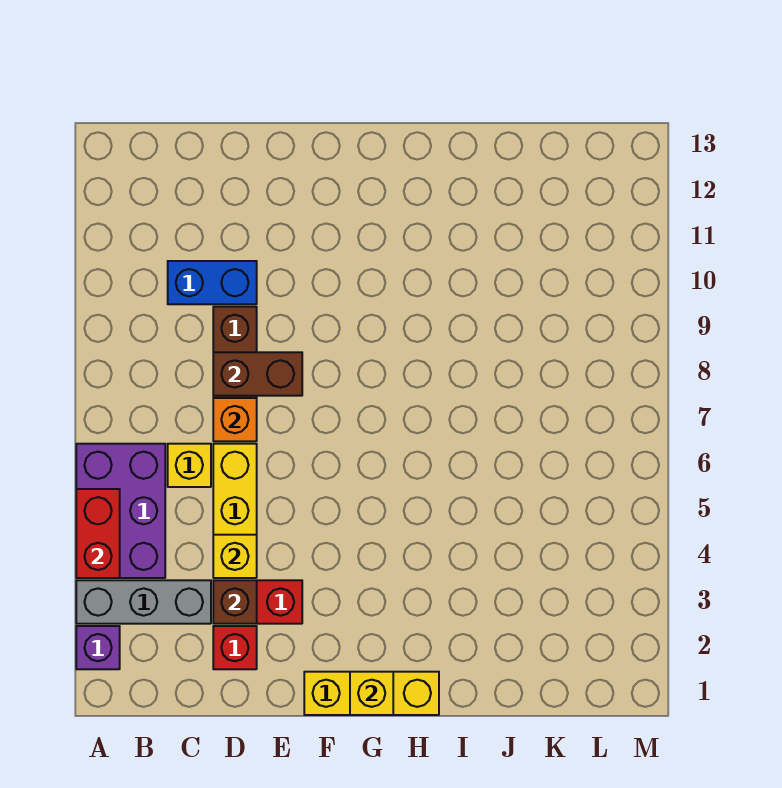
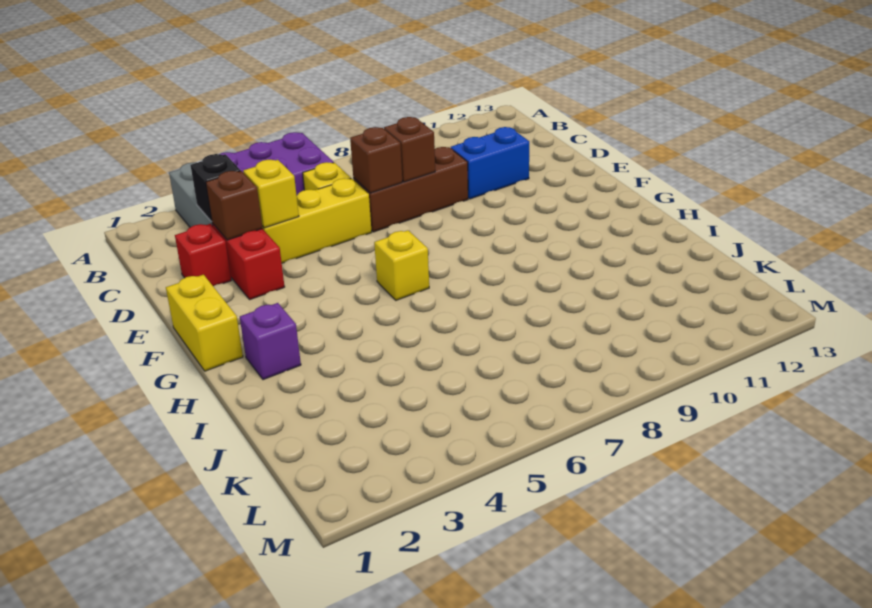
purple brick A2 level 1 -> purple brick H2 level 1
red brick A4:A5 level 2 -> none
none -> black brick C3 level 2
blue brick C10:D10 level 1 -> blue brick D10:D11 level 1
orange brick D7 level 2 -> brown brick D7 level 2
brown brick D8:E8 level 2 -> brown brick D8 level 2
yellow brick F1:H1 level 1 -> yellow brick F1:G1 level 1
yellow brick G1 level 2 -> yellow brick G6 level 1

